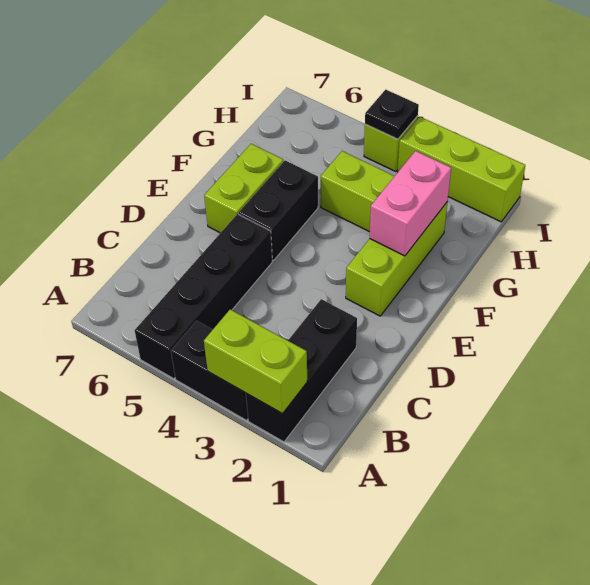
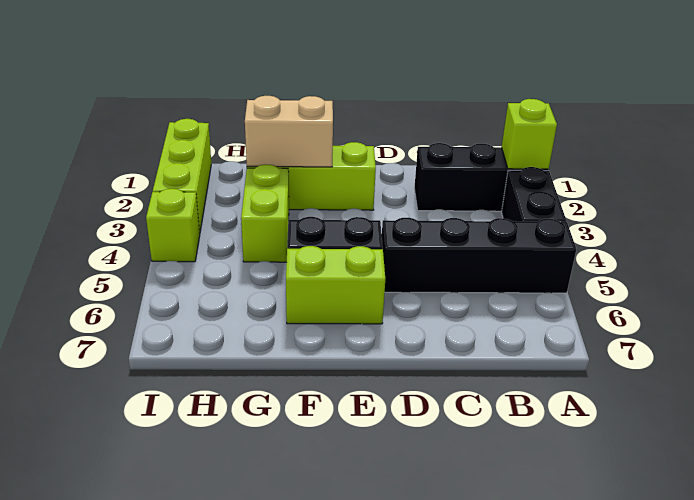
lime brick A2:A3 level 2 -> lime brick A2 level 2
pink brick F2:G2 level 2 -> tan brick F2:G2 level 2
black plate I4 level 2 -> none

